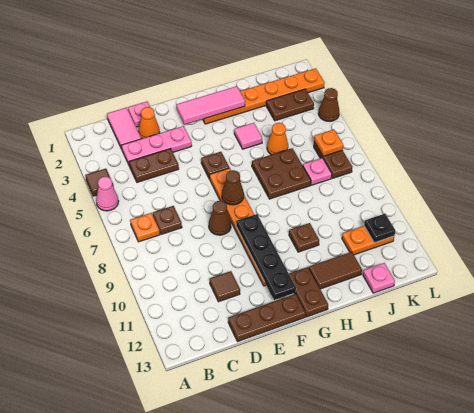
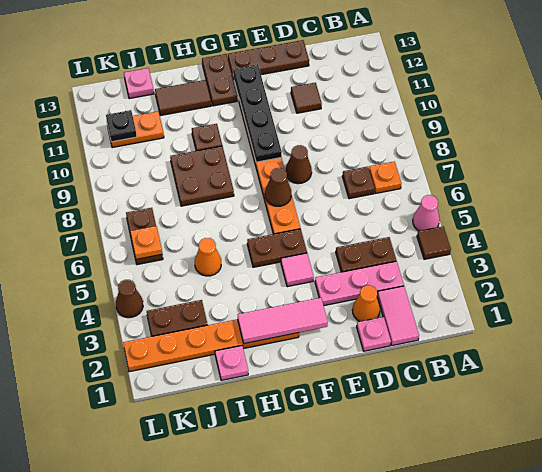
brown plate F5 level 1 -> brown plate F5:G5 level 1
pink tile H4 level 1 -> pink tile F4 level 1
brown plate H6:I7 level 1 -> brown plate H8:I9 level 1
pink plate J7 level 1 -> pink plate I1 level 1

